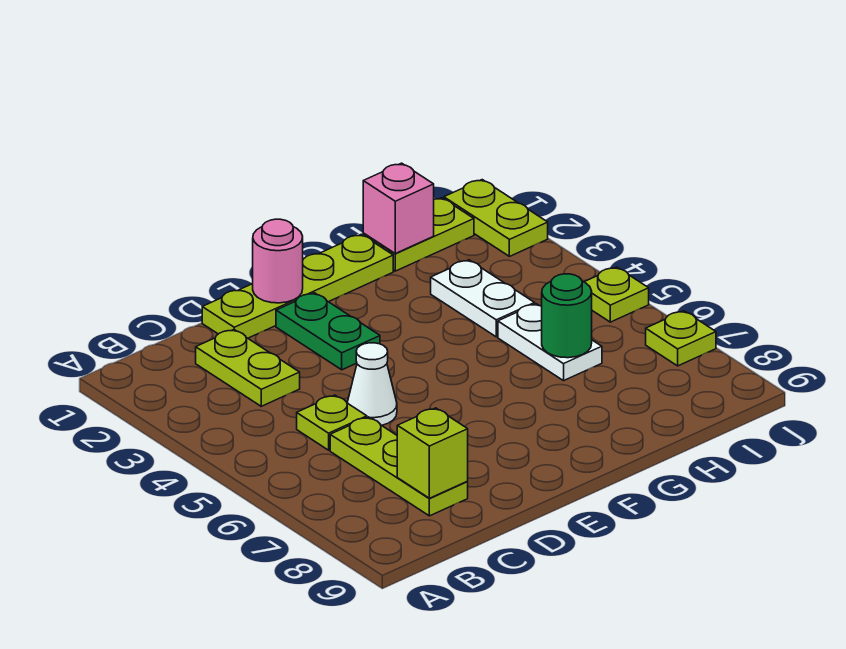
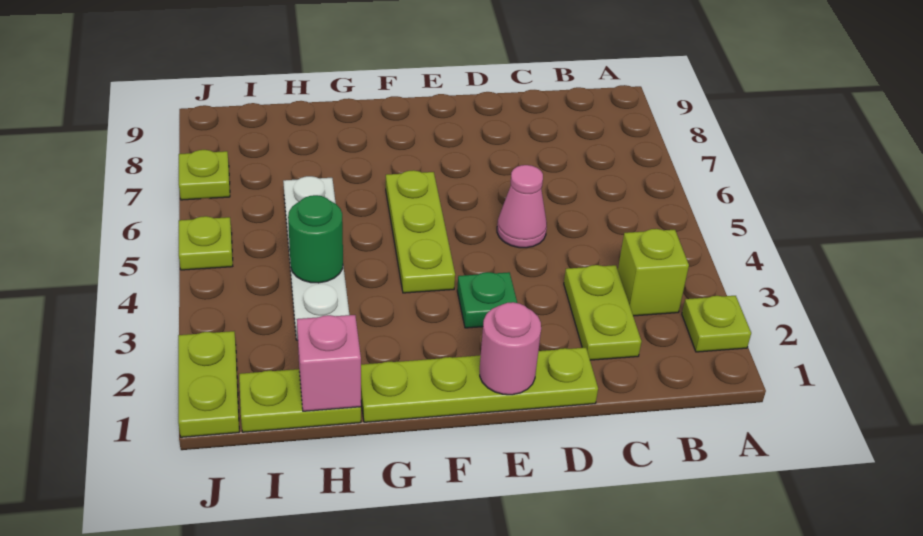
lime plate C5 level 1 -> lime plate A2 level 1
lime plate C6:C8 level 1 -> lime plate F4:F6 level 1
lime brick C8 level 2 -> lime brick B3 level 1
white cone D5 level 1 -> pink cone D5 level 1
green plate E2:E3 level 1 -> green plate E3 level 1
green round brick H6 level 2 -> green round brick H4 level 2

